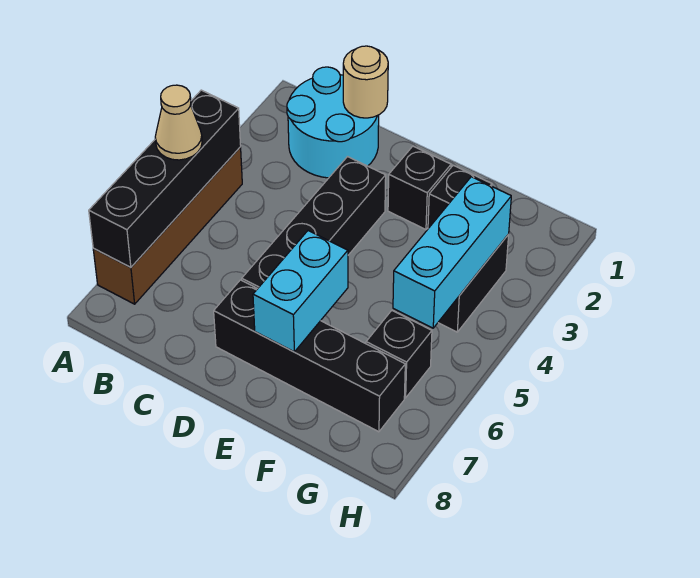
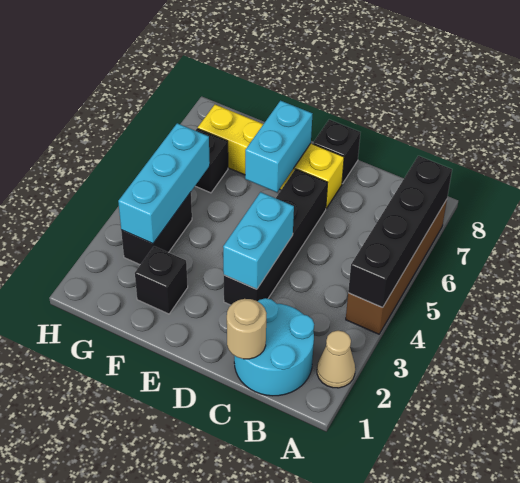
tan cone A5 level 3 -> tan cone A2 level 1
none -> cyan brick D3:D4 level 2
black brick D7:G7 level 1 -> yellow brick D7:G7 level 1
black brick E2 level 1 -> black brick D8 level 1

